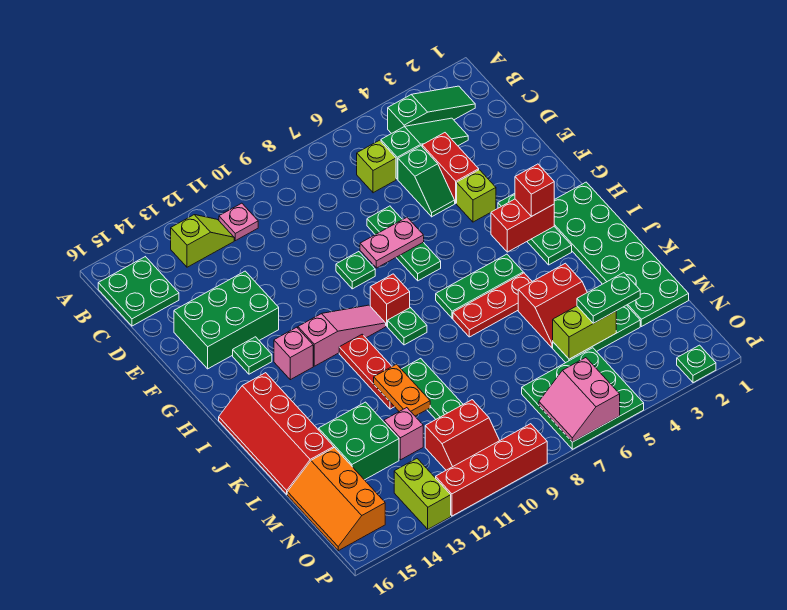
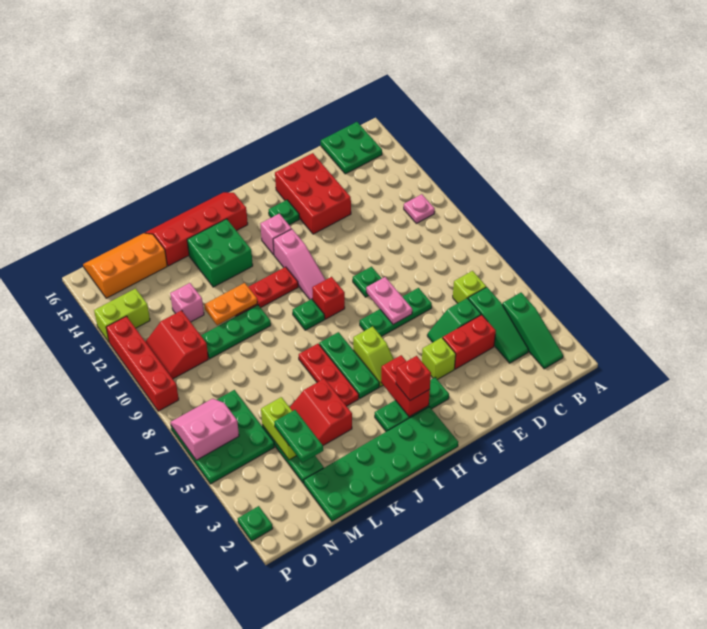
lime slope B12:B13 level 1 top 13 -> lime slope H5:H6 level 1 top 6
green brick E13:F15 level 1 -> red brick E13:F15 level 1
green brick L13:M14 level 1 -> green brick J13:K14 level 1

